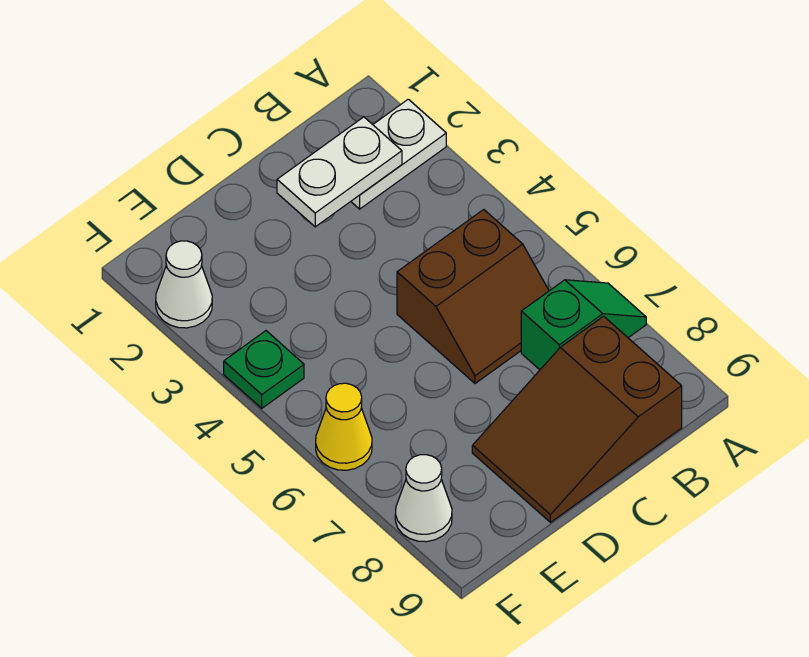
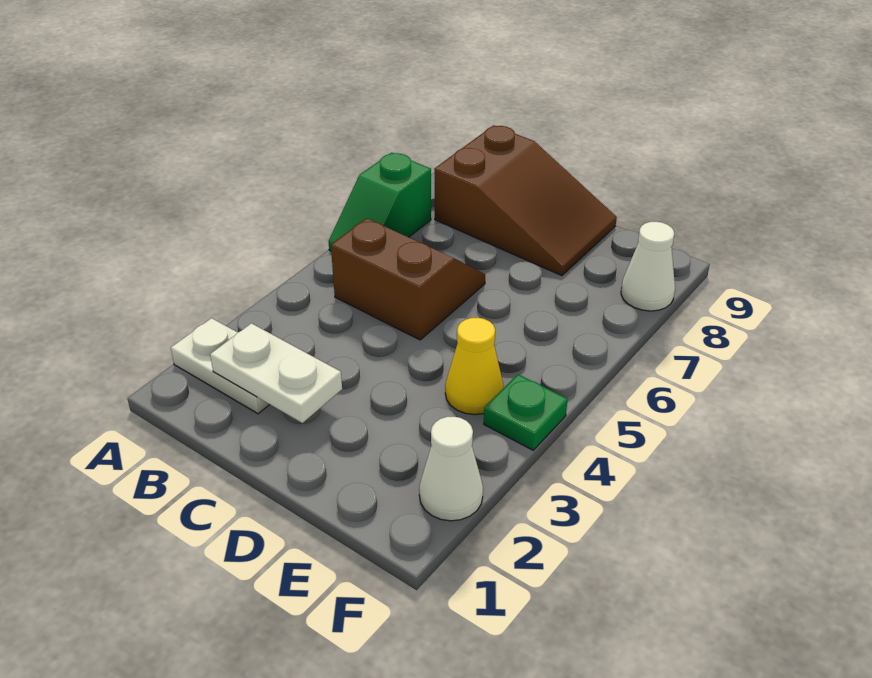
green slope A7:B7 level 1 top B -> green slope A6:A7 level 1 top 7
yellow cone F6 level 1 -> yellow cone E4 level 1

